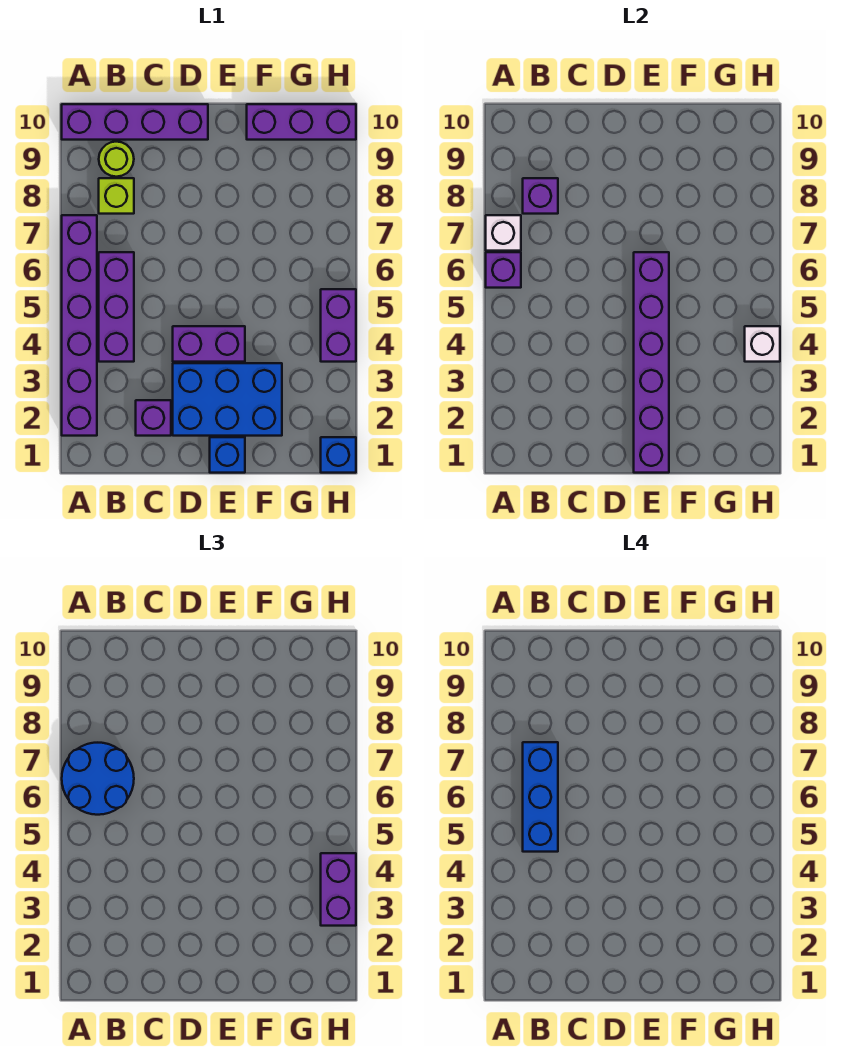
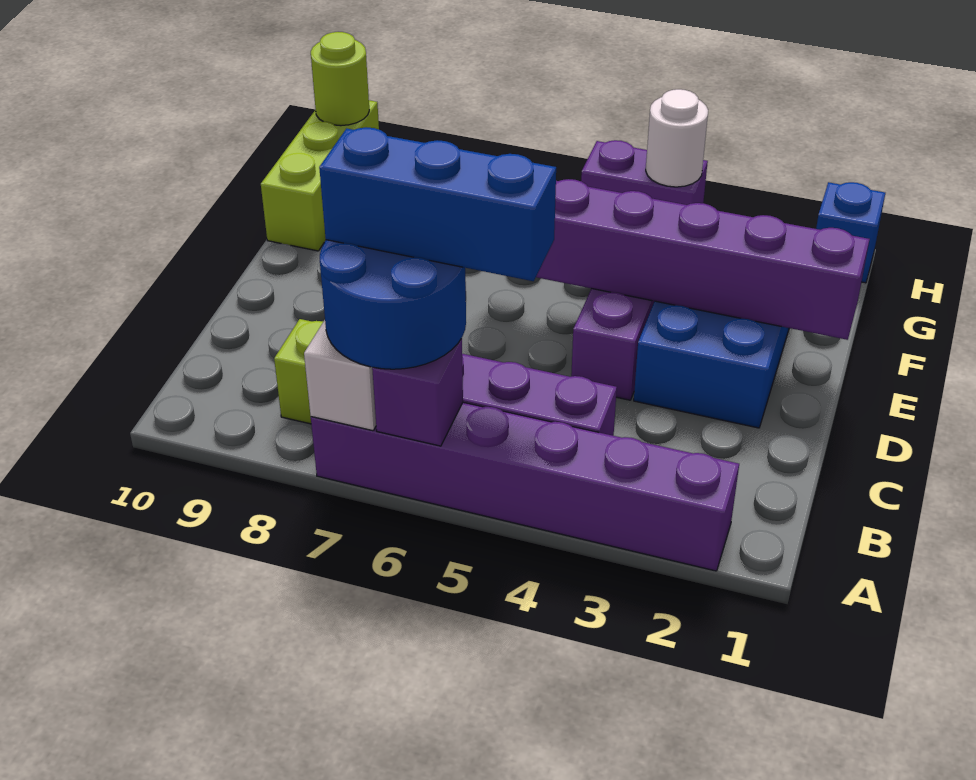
purple brick A10:D10 level 1 -> none
purple brick B8 level 2 -> none
lime round brick B9 level 1 -> lime round brick H10 level 2
purple brick C2 level 1 -> none
blue brick E1 level 1 -> none
purple brick F10:H10 level 1 -> lime brick F10:H10 level 1
purple brick H3:H4 level 3 -> none
white brick H4 level 2 -> white round brick H4 level 2

